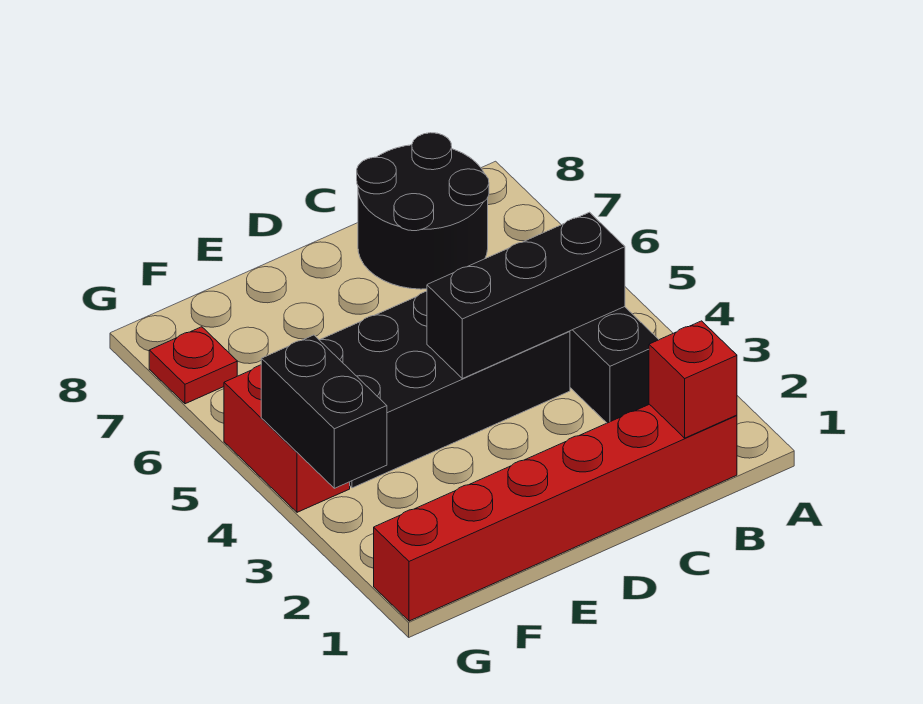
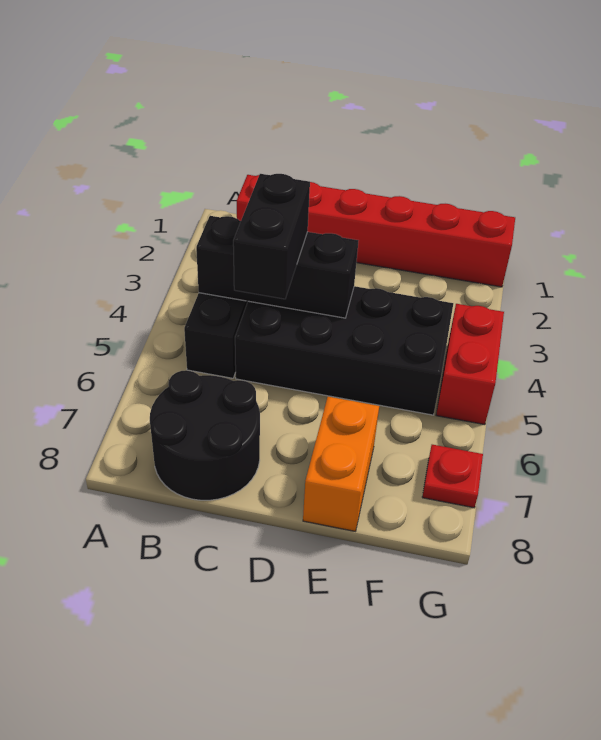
red brick B1 level 2 -> none
none -> orange brick E7:E8 level 1
black brick G3:G4 level 2 -> black brick C4:C5 level 3

